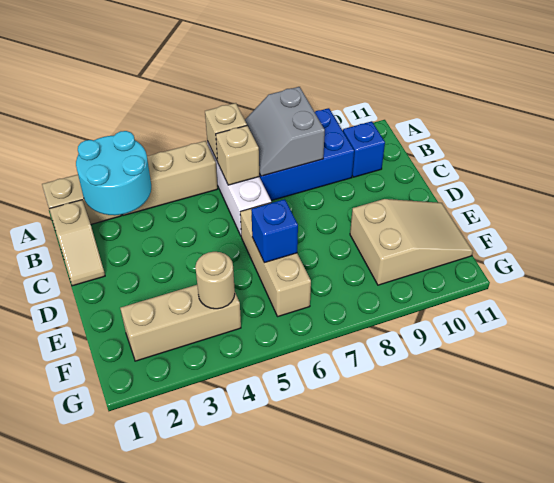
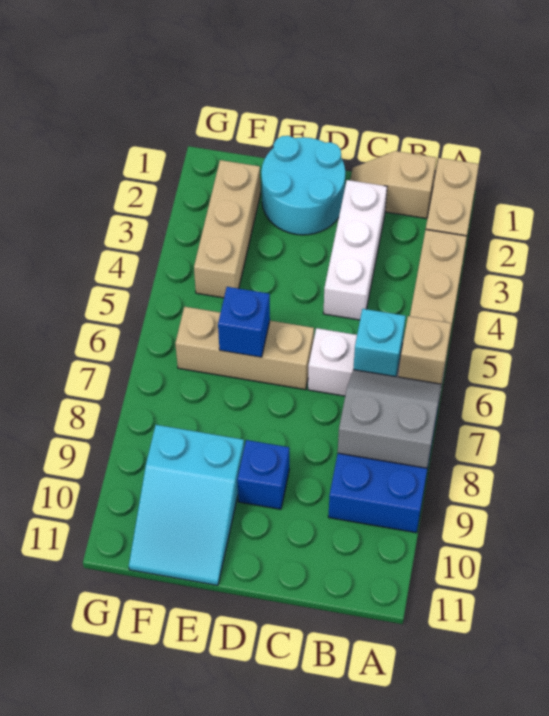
cyan round brick A2:B3 level 2 -> cyan round brick D1:E2 level 1
tan brick B6 level 2 -> cyan brick B6 level 2
blue brick B10 level 1 -> blue brick D9 level 1
none -> white brick C2:C4 level 1
tan slope E9:F11 level 1 top 9 -> cyan slope E9:F11 level 1 top 9
tan round brick F4 level 2 -> none

